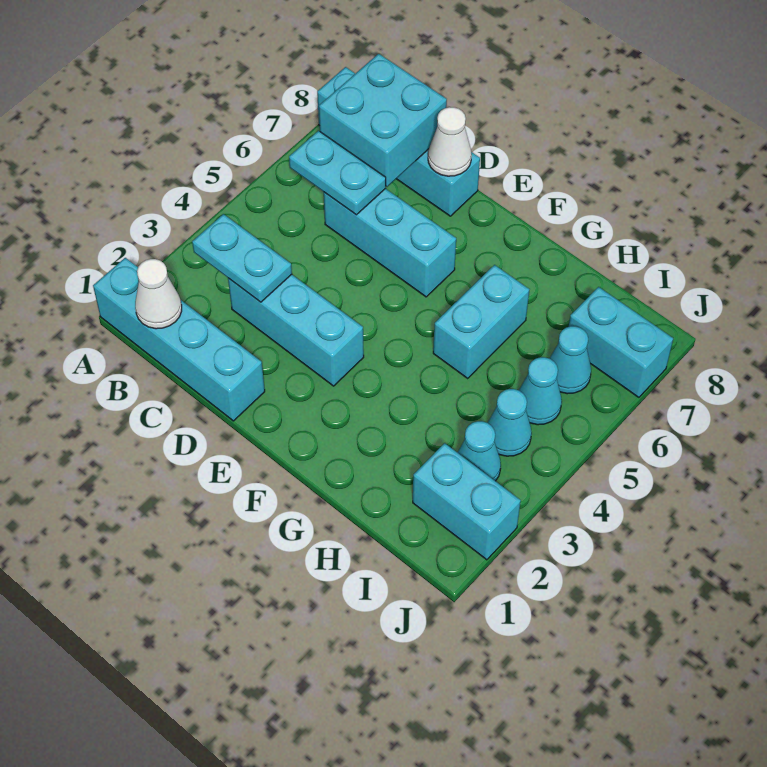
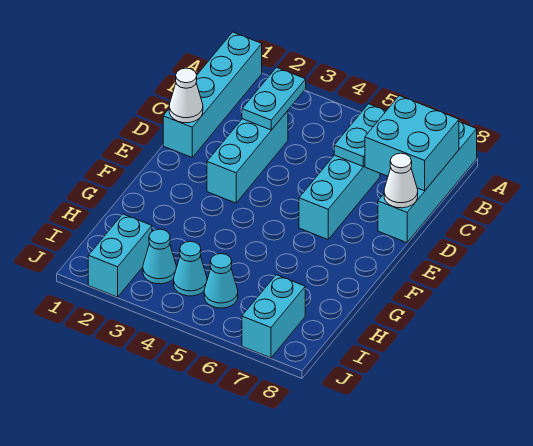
white cone B1 level 2 -> white cone D1 level 2
cyan brick G5:G6 level 1 -> none
cyan cone I6 level 1 -> none

